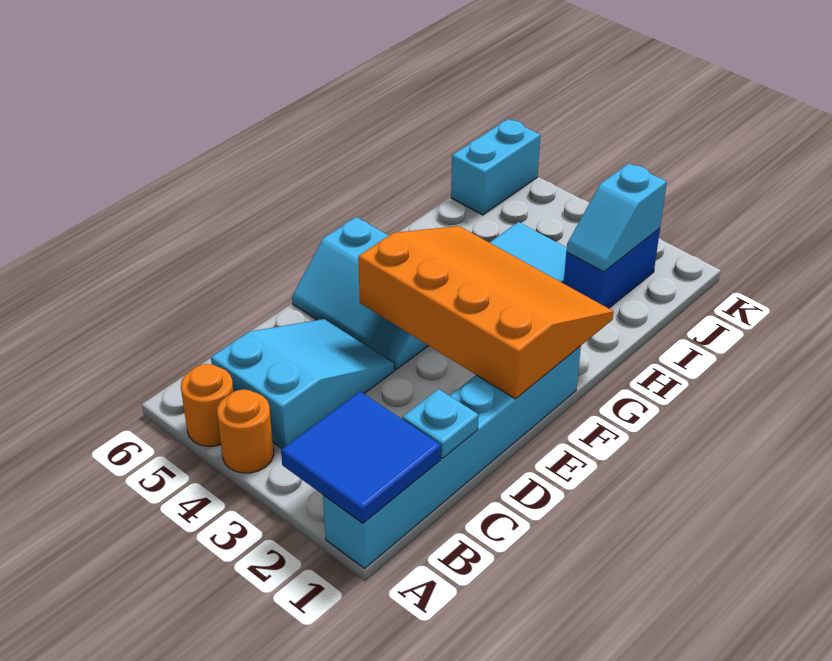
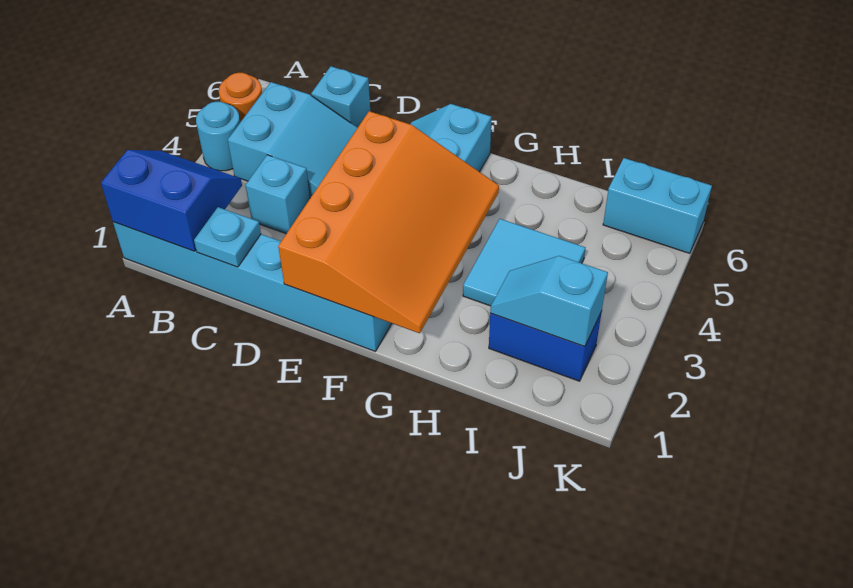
blue tile A1:B2 level 2 -> blue slope A1:B2 level 2 top 1
orange round brick A4 level 1 -> cyan round brick A4 level 1
none -> cyan brick C3 level 1
none -> cyan brick C6 level 1

